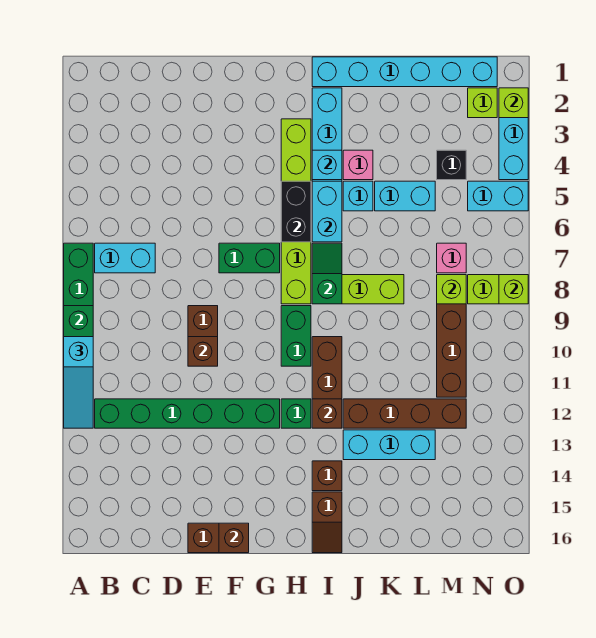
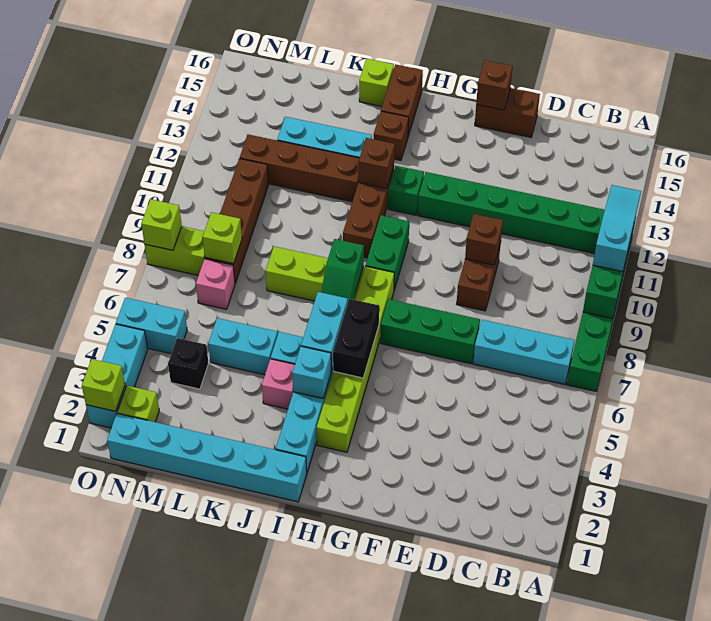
cyan brick B7:C7 level 1 -> cyan brick B7:D7 level 1
green brick F7:G7 level 1 -> green brick E7:G7 level 1
brown slope I15:I16 level 1 top 15 -> brown brick I15:I16 level 1
none -> lime brick J16 level 1

